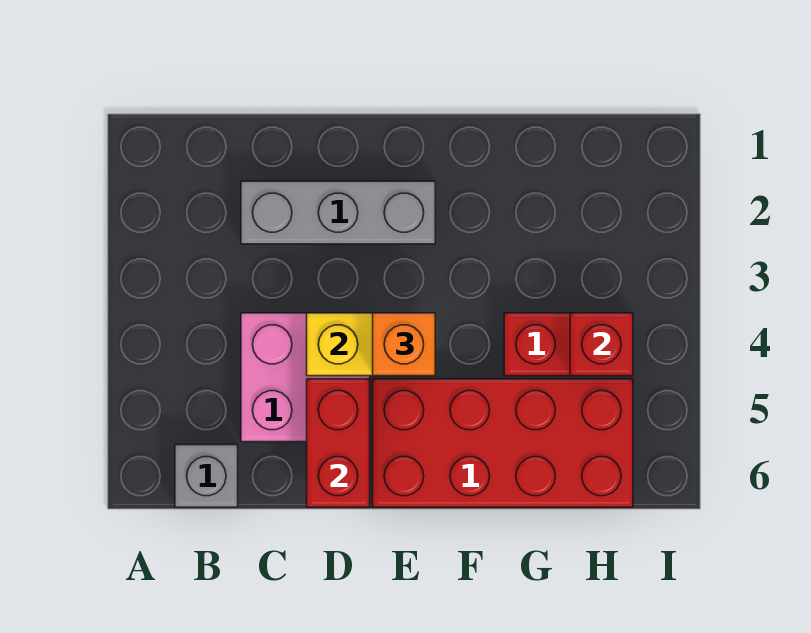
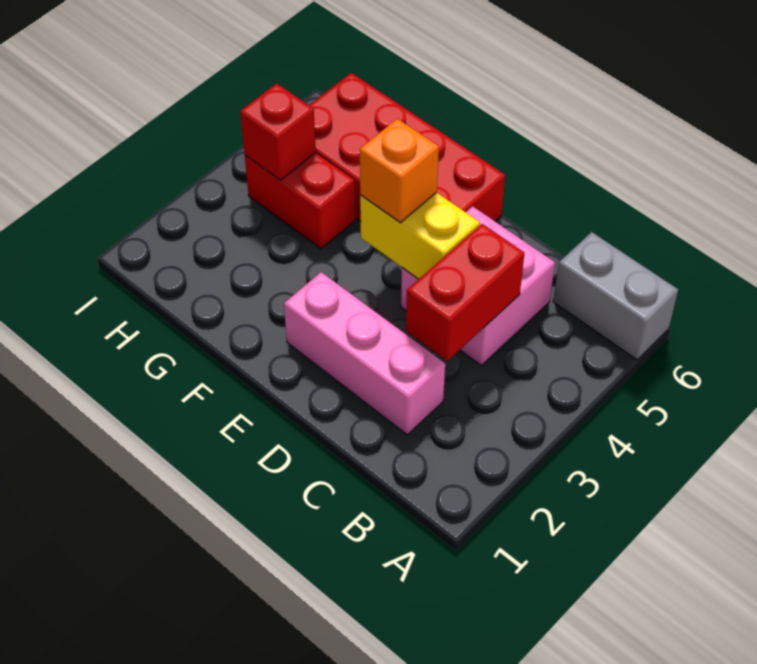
grey brick B6 level 1 -> grey brick A6:B6 level 1
grey brick C2:E2 level 1 -> pink brick C2:E2 level 1
red brick D5:D6 level 2 -> red brick C3:C4 level 2

